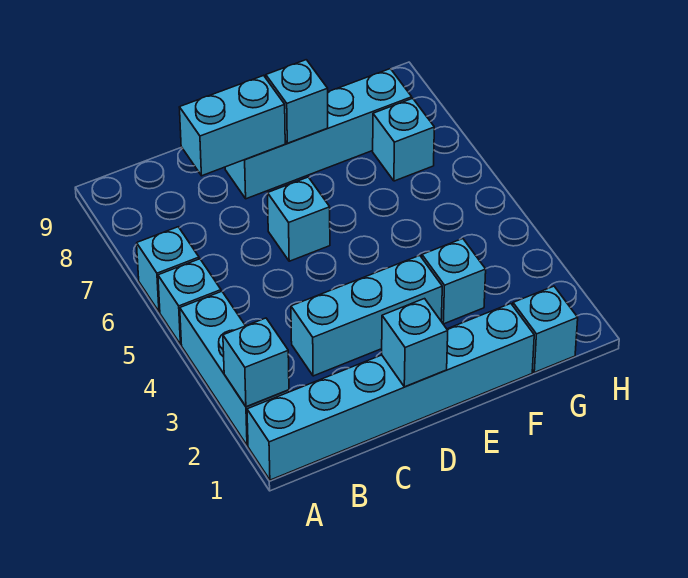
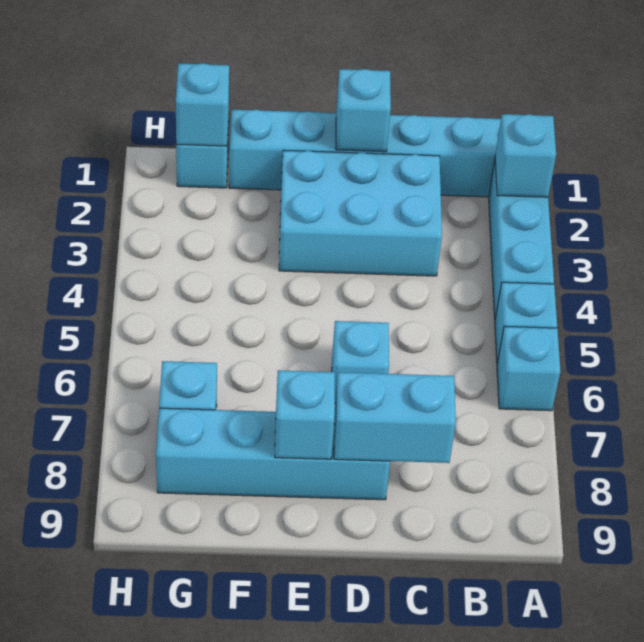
cyan brick C3:E3 level 1 -> cyan brick C2:E3 level 1
cyan brick F3 level 1 -> cyan brick G1 level 2

